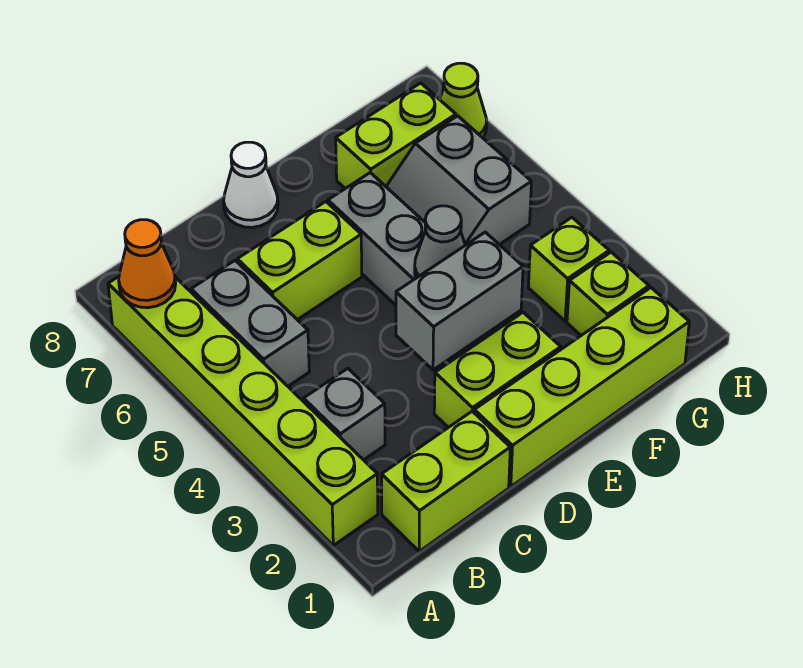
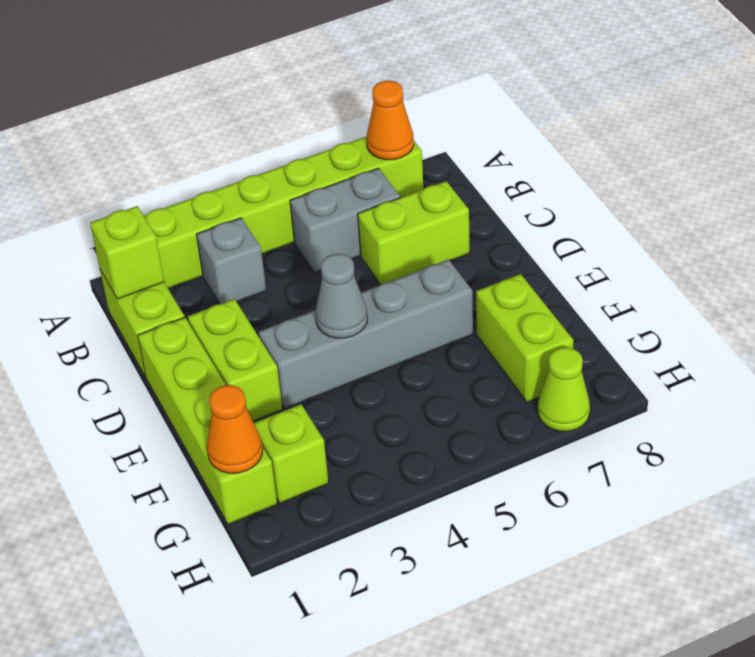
lime brick C6:D6 level 1 -> lime brick C6:C7 level 1
grey brick D3:E3 level 2 -> none
white cone D8 level 1 -> none
grey slope F5:G6 level 1 top G -> none
none -> orange cone G1 level 2
lime brick G3 level 1 -> lime brick B1 level 2

